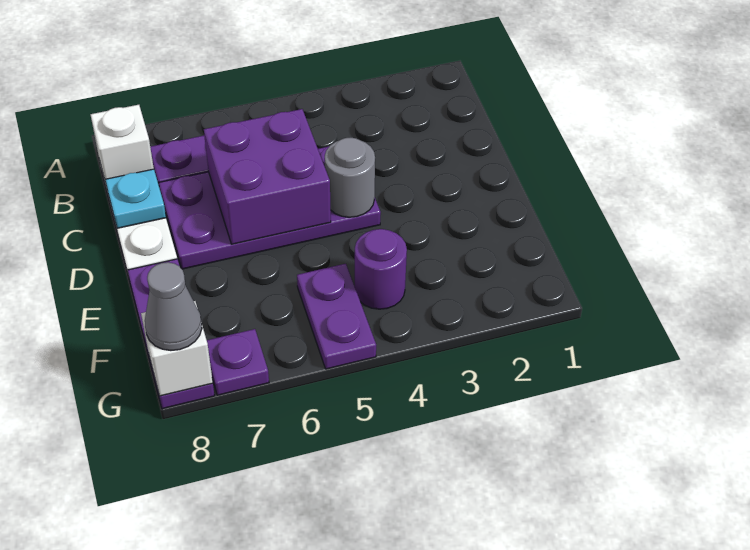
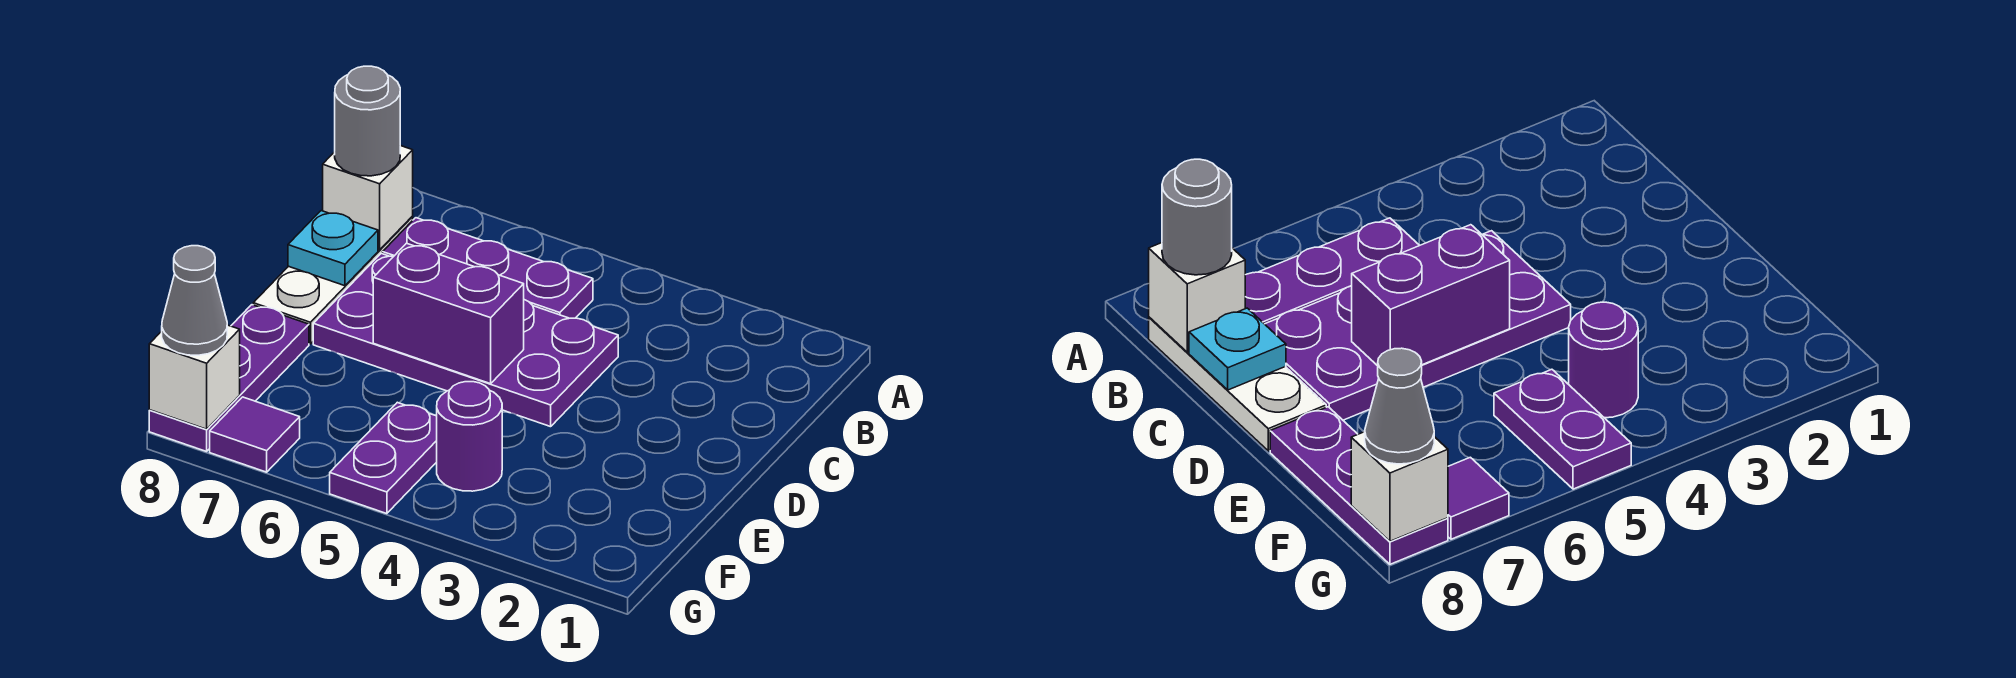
purple brick C5:D6 level 2 -> purple brick D5:D6 level 2
grey round brick D4 level 2 -> grey round brick B8 level 3
purple plate G7 level 1 -> purple tile G7 level 1

